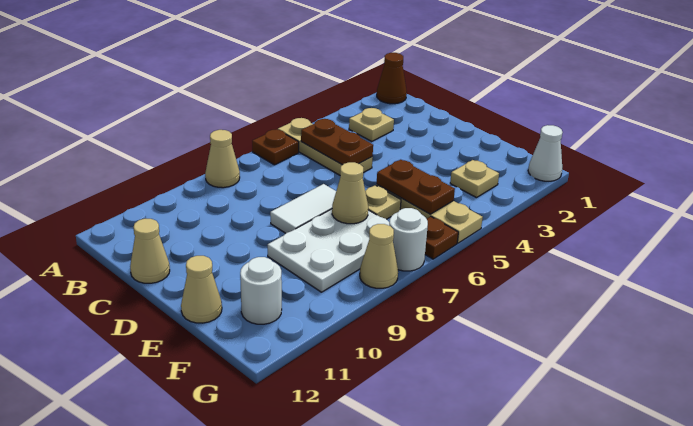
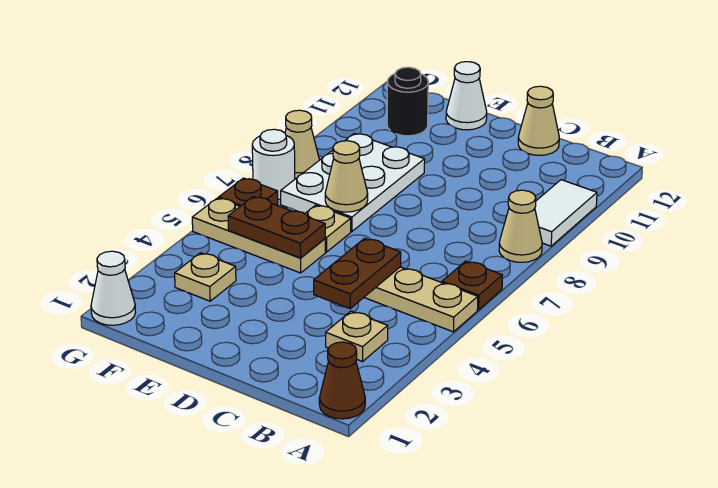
brown plate B5:C5 level 2 -> brown plate C4:C5 level 2
white tile D7:D8 level 1 -> white tile A9:A10 level 1
tan cone E12 level 1 -> white cone E12 level 1
white round brick F11 level 1 -> black round brick F11 level 1

